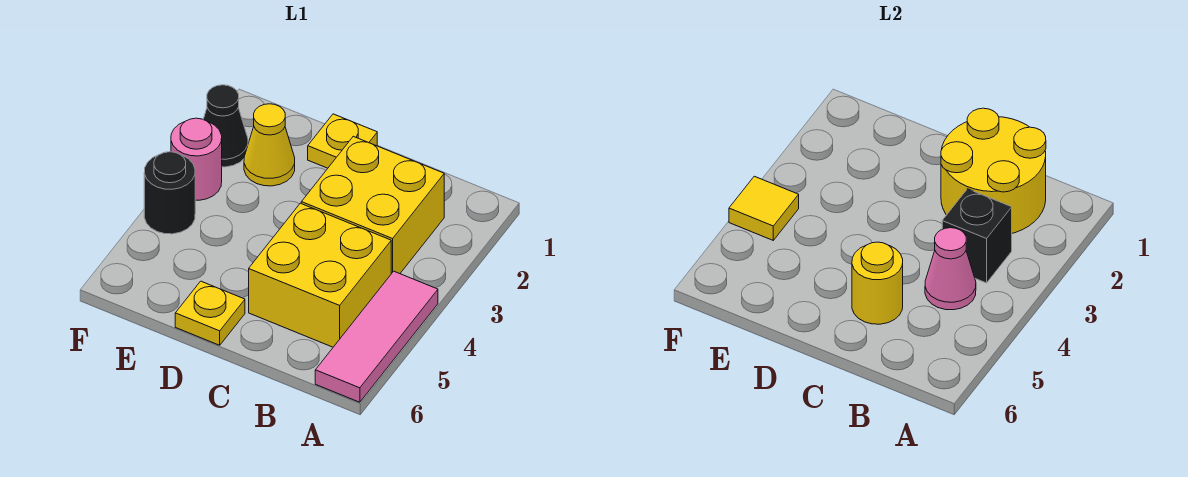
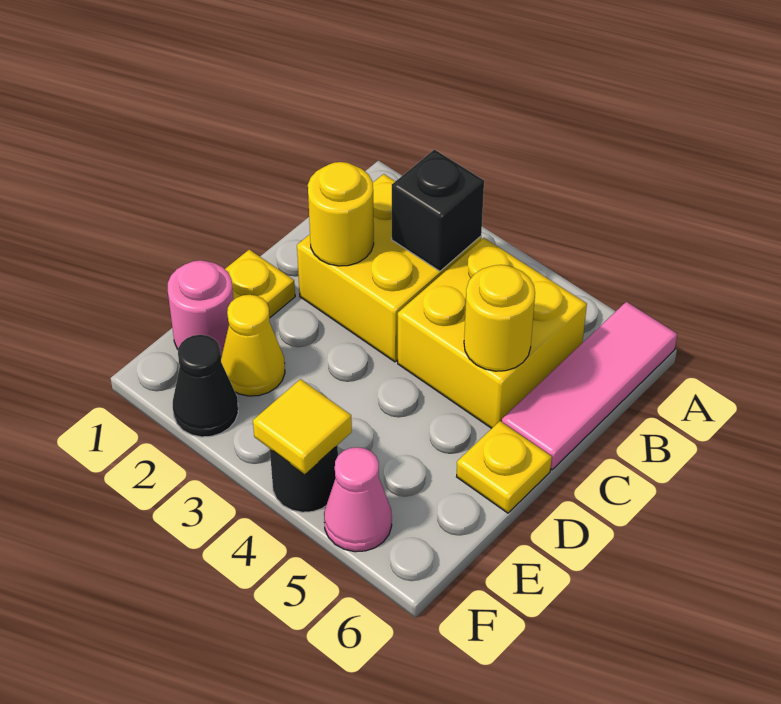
pink tile A4:A6 level 1 -> pink tile A6:C6 level 1
yellow round brick B1:C2 level 2 -> yellow round brick C2 level 2
pink cone B4 level 2 -> pink cone F5 level 1
pink round brick F3 level 1 -> pink round brick E1 level 1

